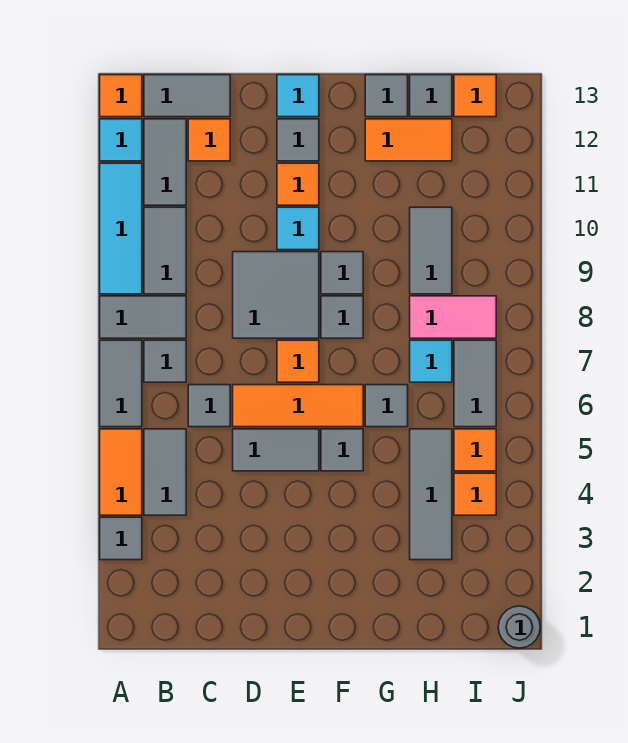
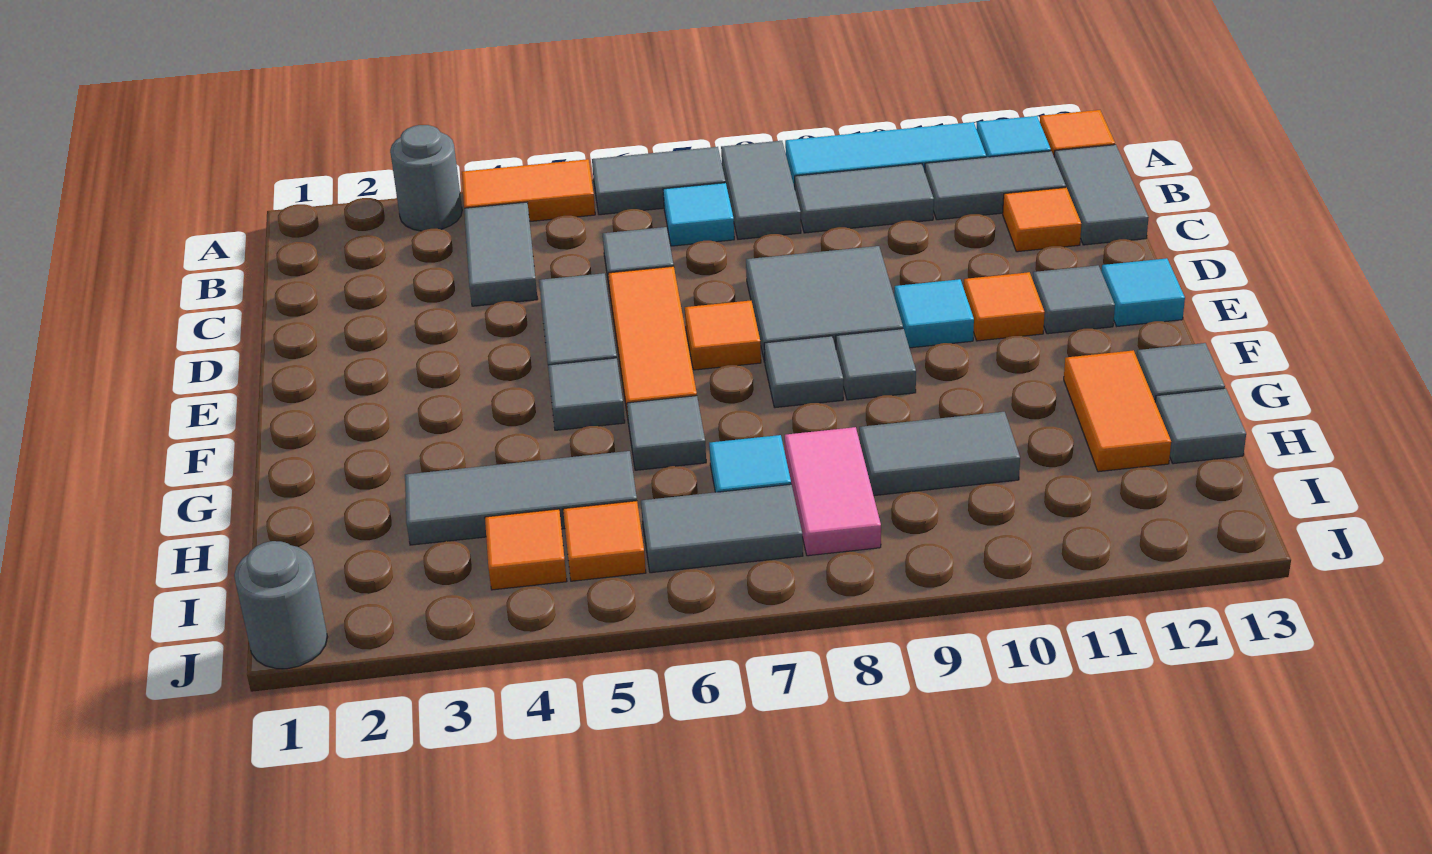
grey tile A3 level 1 -> grey round brick A3 level 1
grey tile B4:B5 level 1 -> grey tile B4:C4 level 1
grey tile B7 level 1 -> cyan tile B7 level 1
orange tile I13 level 1 -> none

